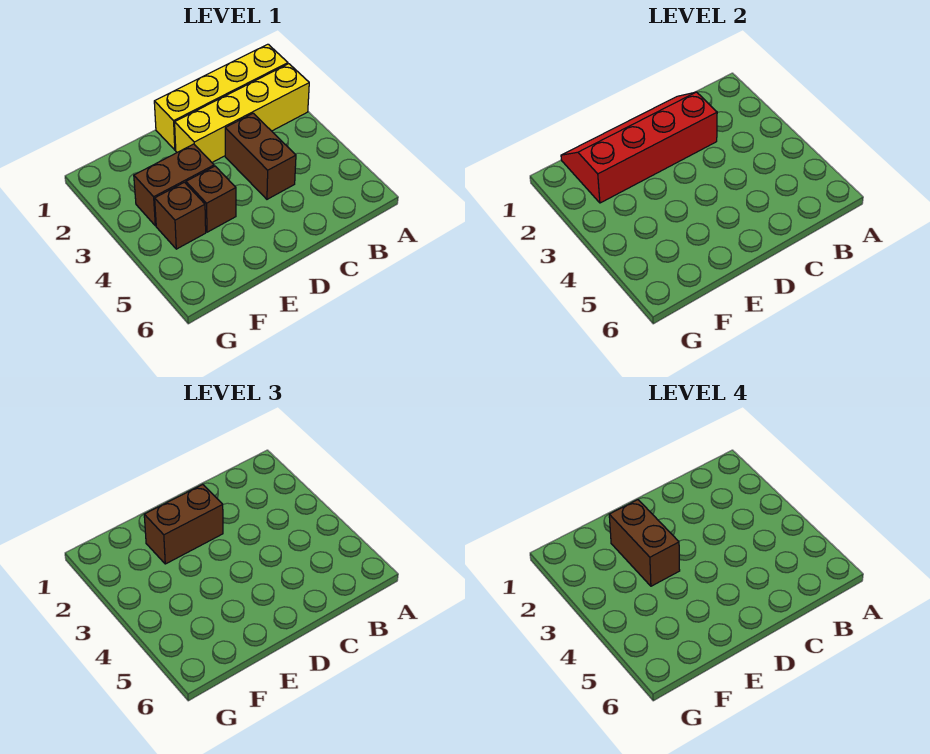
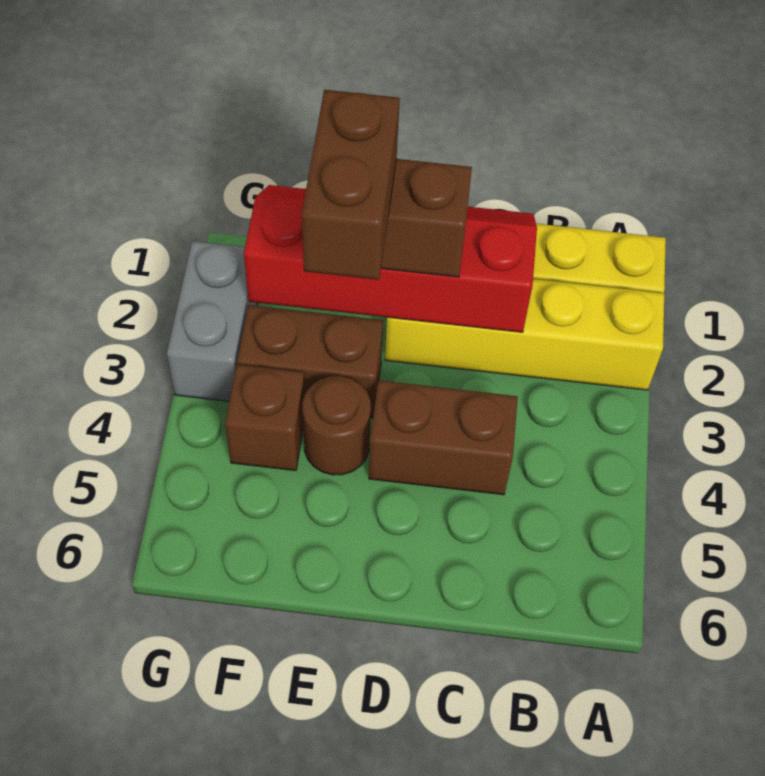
brown brick C3:C4 level 1 -> brown brick C4:D4 level 1
brown brick E4 level 1 -> brown round brick E4 level 1
none -> grey brick G2:G3 level 1

